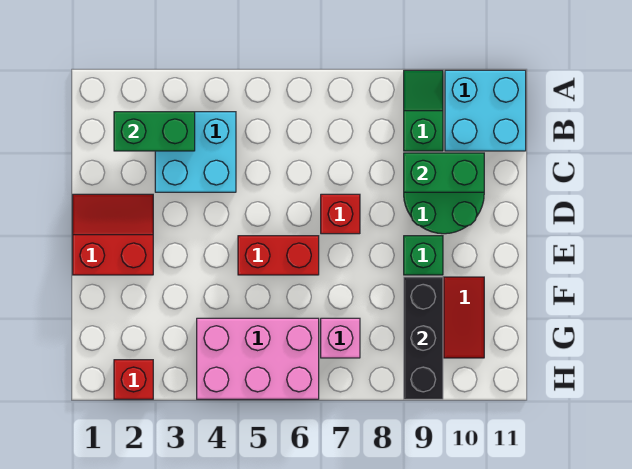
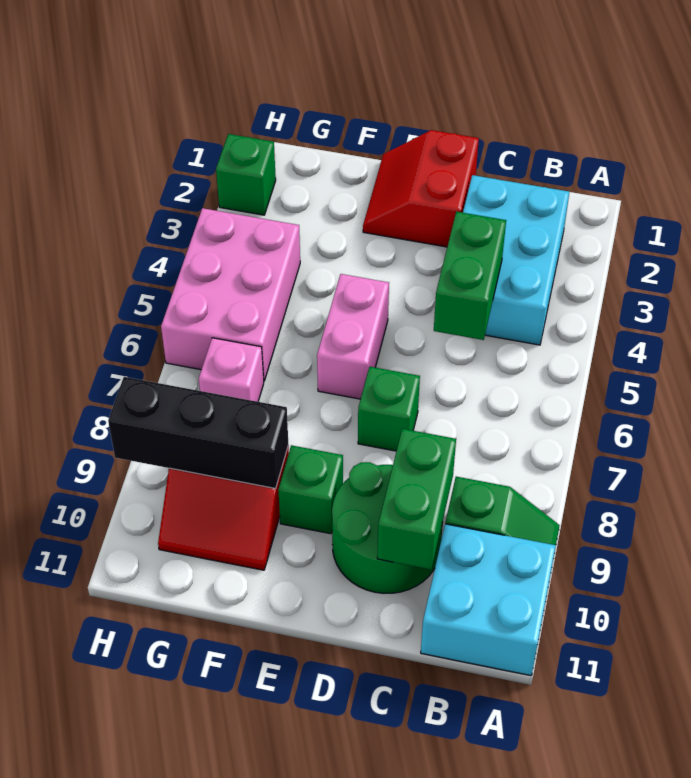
green brick B2:B3 level 2 -> green brick C4:C5 level 2
cyan brick B3:C4 level 1 -> cyan brick B2:C4 level 1
red slope D1:E2 level 1 top E -> red slope D1:E2 level 1 top D
red brick D7 level 1 -> green brick D7 level 1
red brick E5:E6 level 1 -> pink brick E5:E6 level 1
red brick H2 level 1 -> green brick H2 level 1

